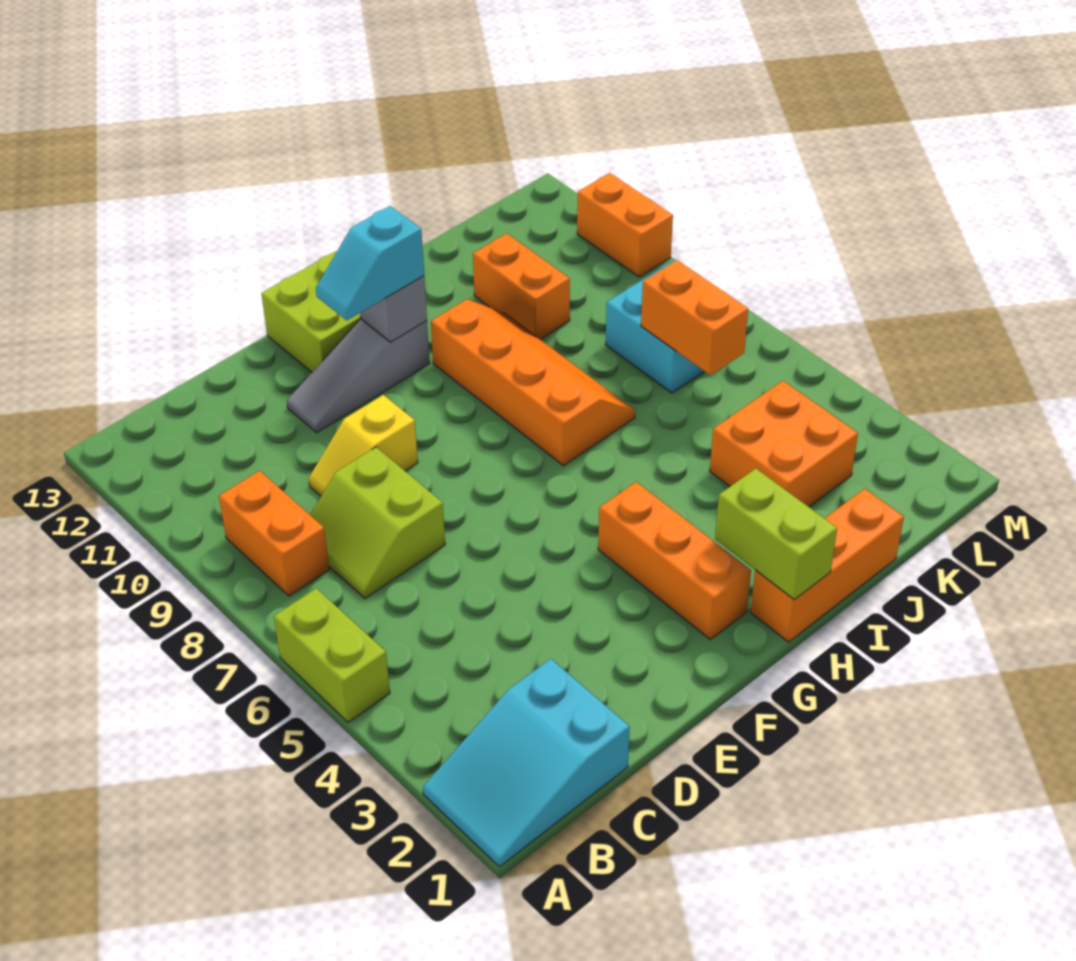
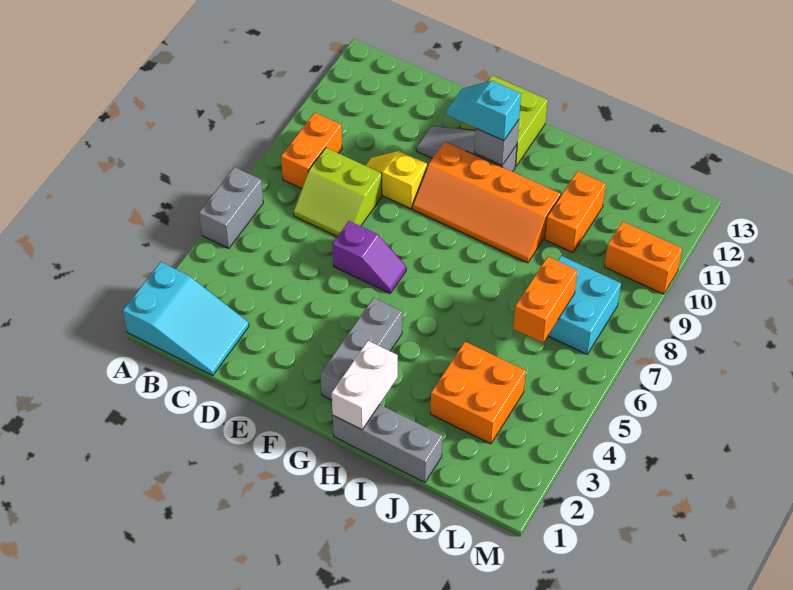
cyan slope A1:C2 level 1 top C -> cyan slope A1:C2 level 1 top A
lime brick A5:A6 level 1 -> grey brick A5:A6 level 1
lime slope C7:D8 level 1 top D -> lime slope C7:D8 level 1 top 8
none -> purple slope E6:F6 level 1 top E
orange brick G2:G4 level 1 -> grey brick G2:G4 level 1
orange brick H1:J1 level 1 -> grey brick H1:J1 level 1
lime brick H1:H2 level 2 -> white brick H1:H2 level 2
orange slope H7:I10 level 1 top H -> orange slope F9:I10 level 1 top 10
orange brick M10:M11 level 1 -> orange brick L10:M10 level 1

